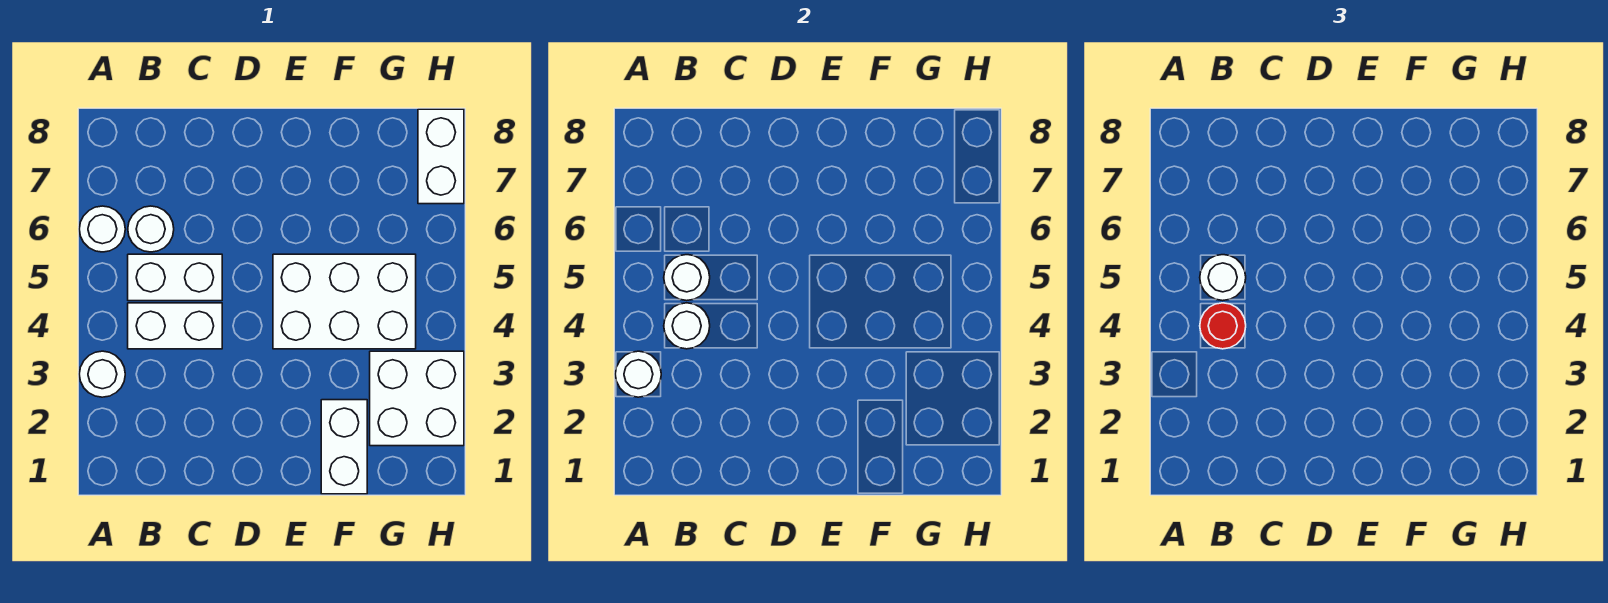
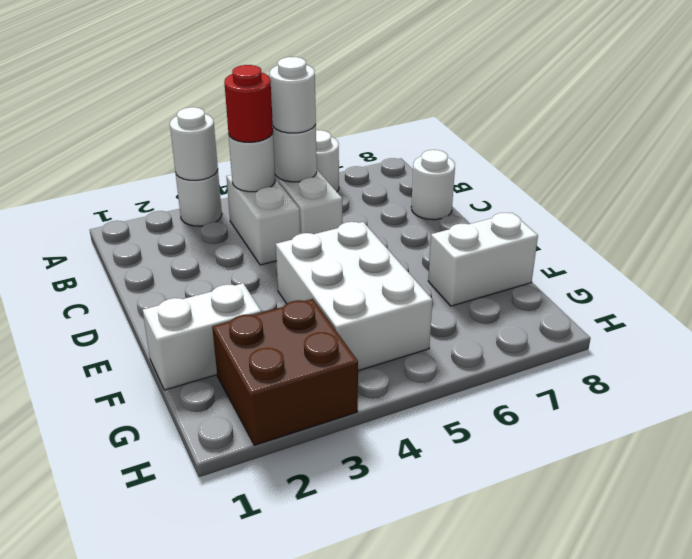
white round brick B6 level 1 -> white round brick C8 level 1
white brick G2:H3 level 1 -> brown brick G2:H3 level 1
white brick H7:H8 level 1 -> white brick F7:F8 level 1

